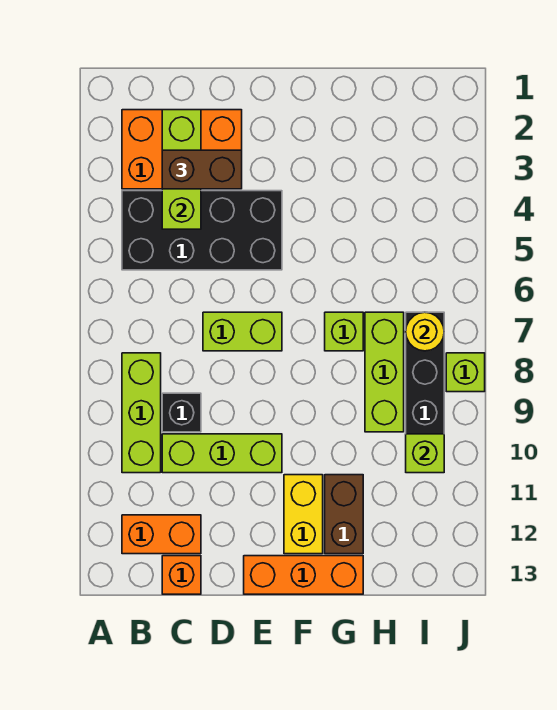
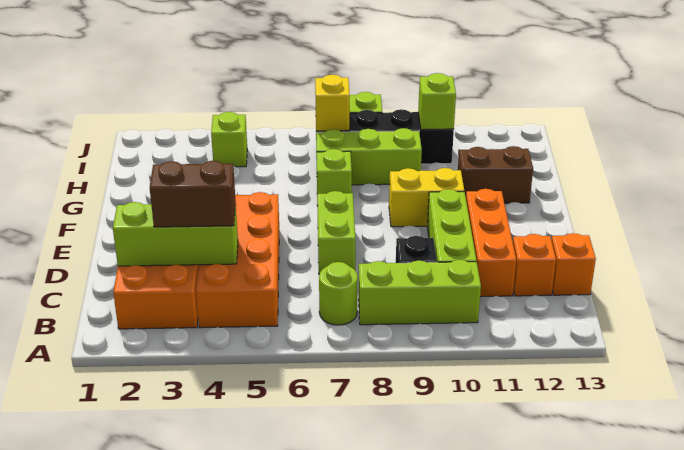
black brick B4:E5 level 1 -> orange brick B4:E5 level 1
none -> lime round brick B7 level 1
orange brick B12:C12 level 1 -> orange brick C12 level 1
brown brick C3:D3 level 3 -> brown brick C3:C4 level 3
orange brick E13:G13 level 1 -> orange brick C11:E11 level 1
yellow brick F11:F12 level 1 -> yellow brick F9:F10 level 1
none -> lime brick I4 level 1
yellow round brick I7 level 2 -> yellow brick I7 level 2

